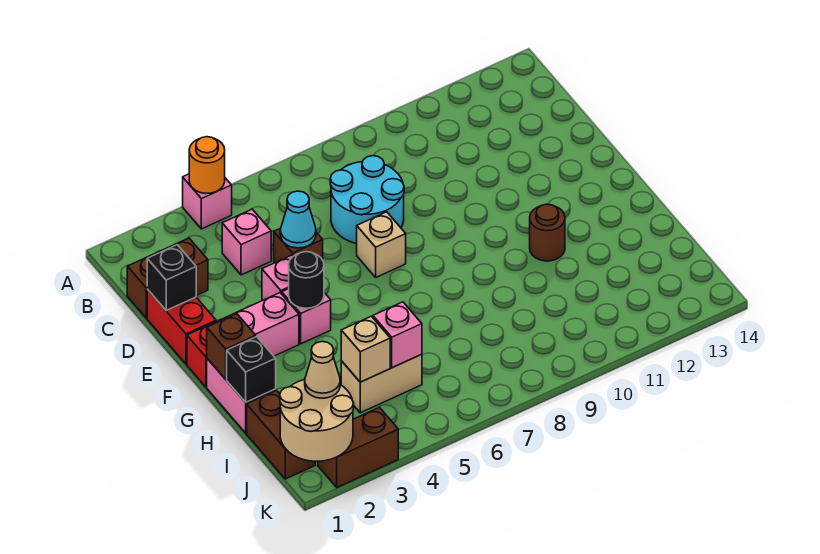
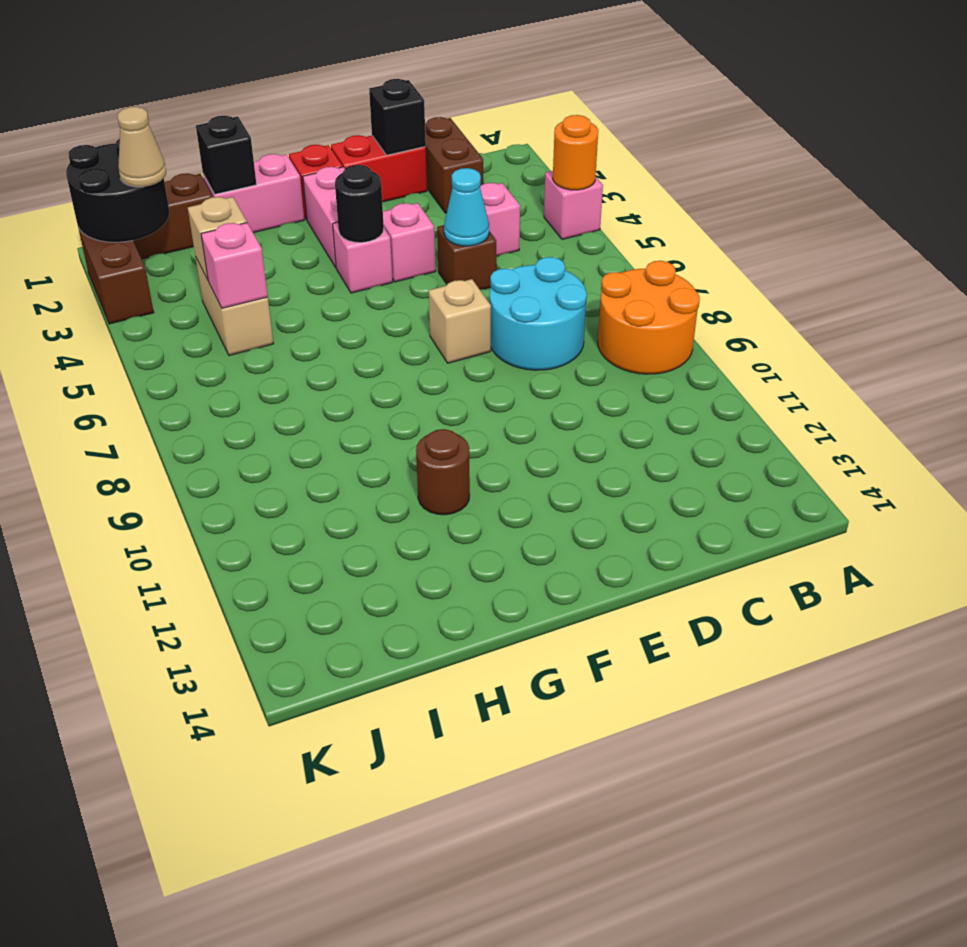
none -> orange round brick A8:B9 level 1
brown brick G1 level 2 -> none
tan round brick J1:K2 level 2 -> black round brick J1:K2 level 2

